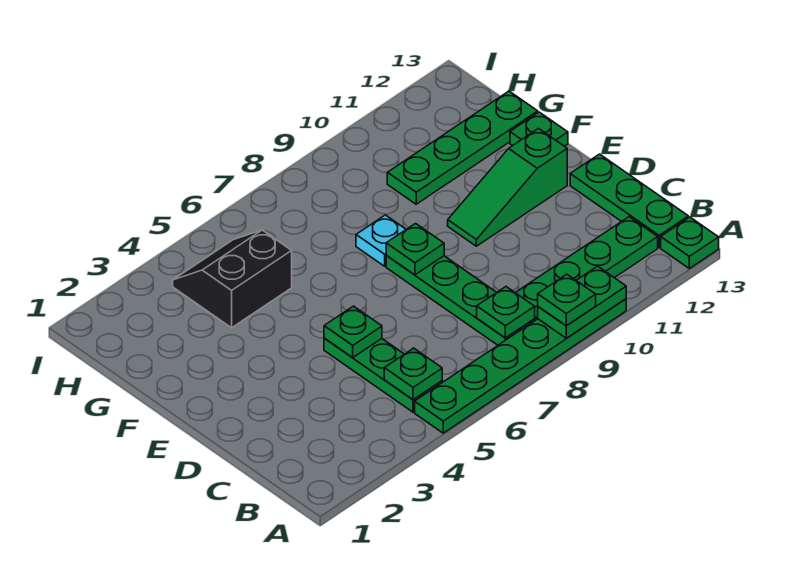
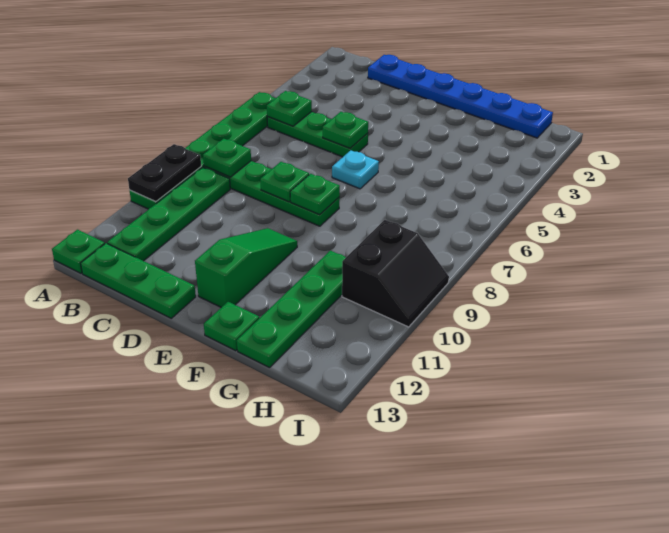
green plate A9:A10 level 2 -> black plate A9:A10 level 2
green plate A9 level 3 -> green plate D8 level 2
none -> blue plate C1:H1 level 1
cyan plate F8 level 1 -> cyan plate E6 level 1
black slope G4:H5 level 1 top G -> black slope H9:I10 level 1 top H

